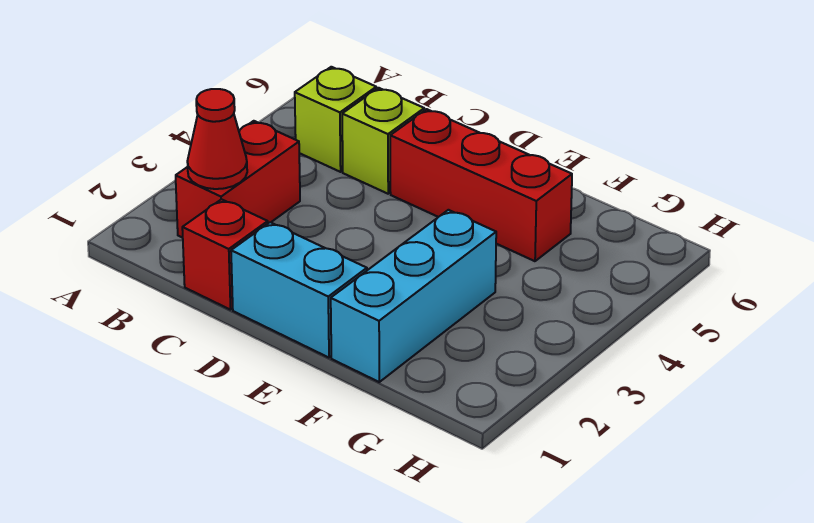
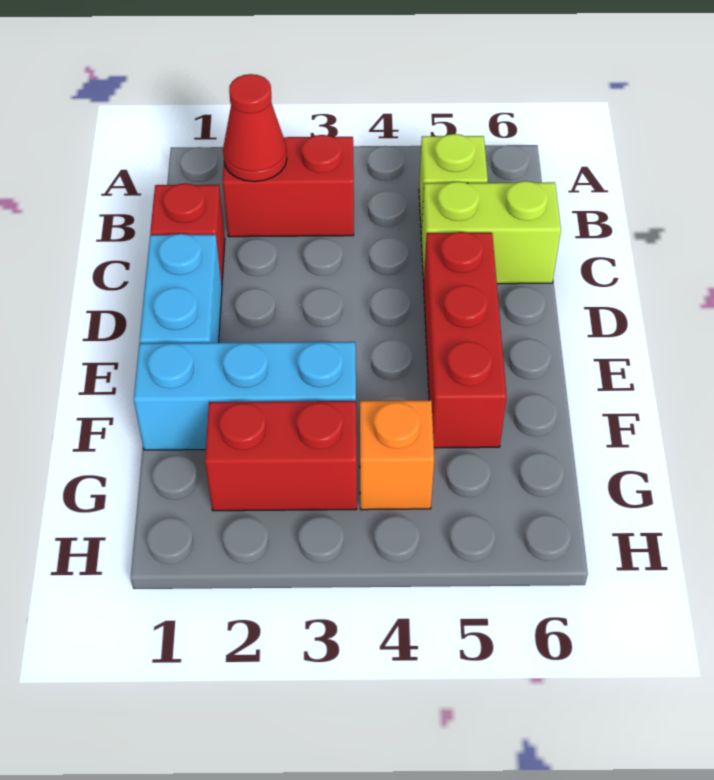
lime brick C5 level 1 -> lime brick C5:C6 level 1
none -> red brick G2:G3 level 1
none -> orange brick G4 level 1

